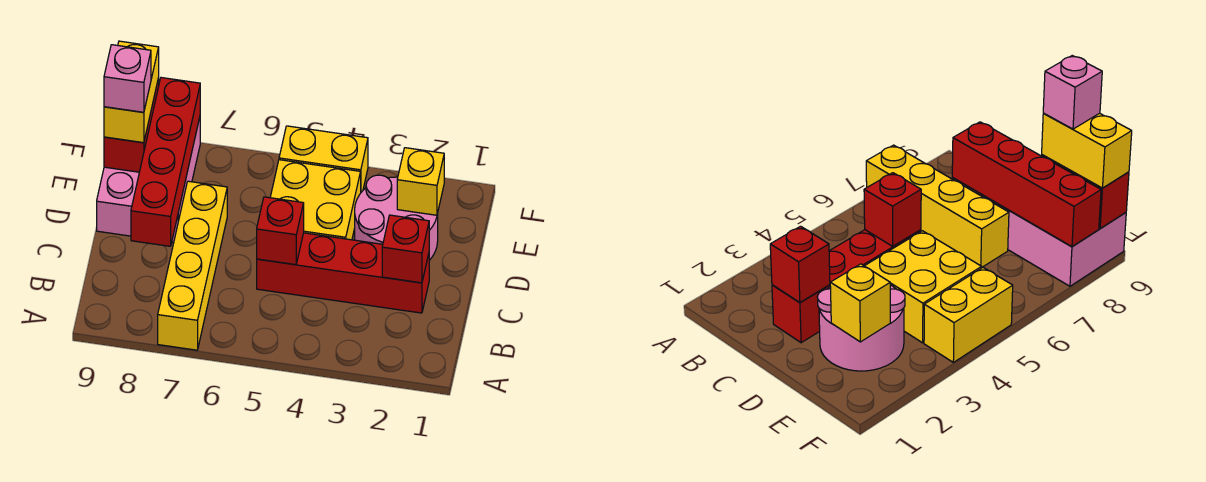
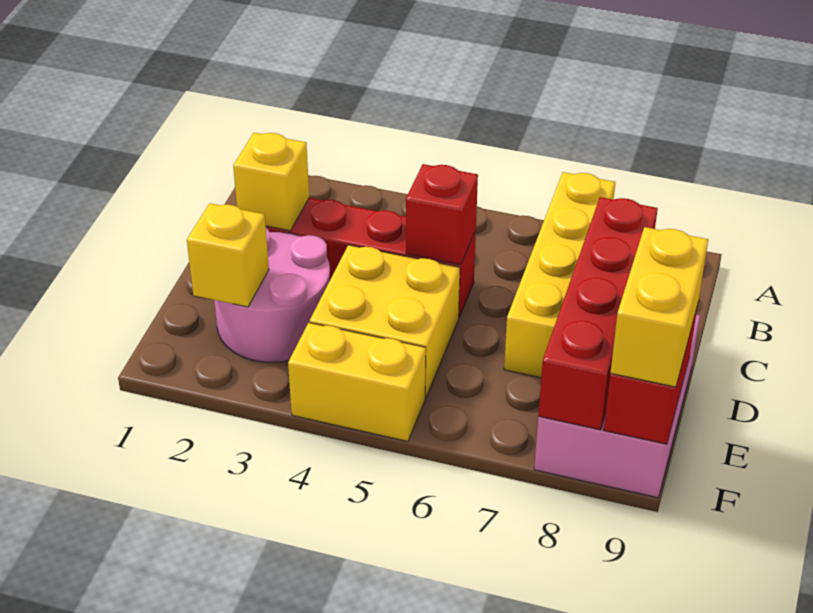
red brick C2 level 2 -> yellow brick C2 level 2
pink brick E9 level 4 -> none

